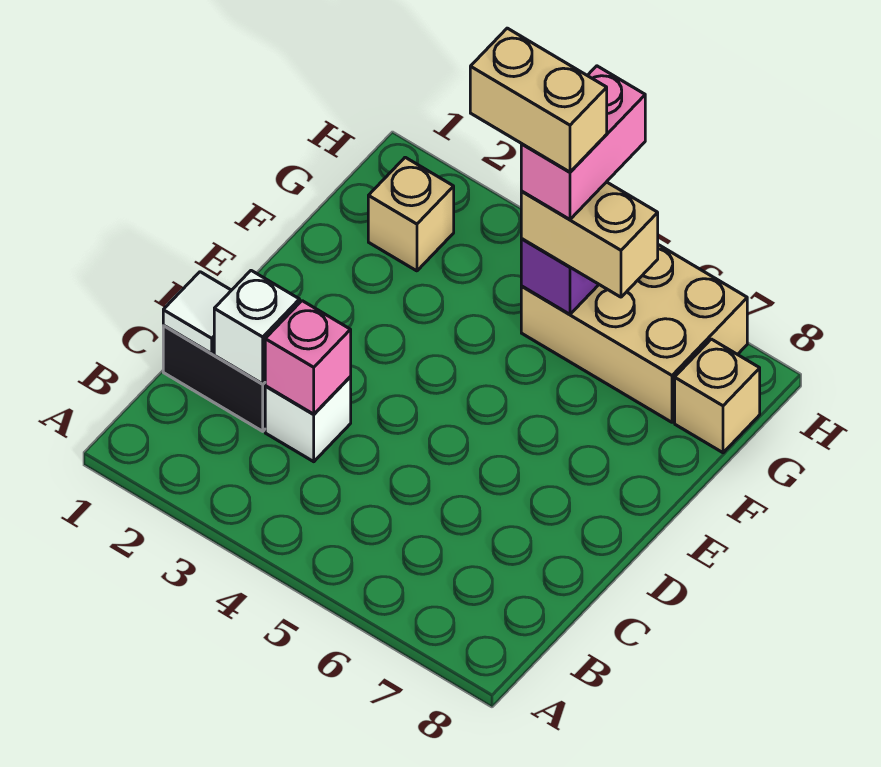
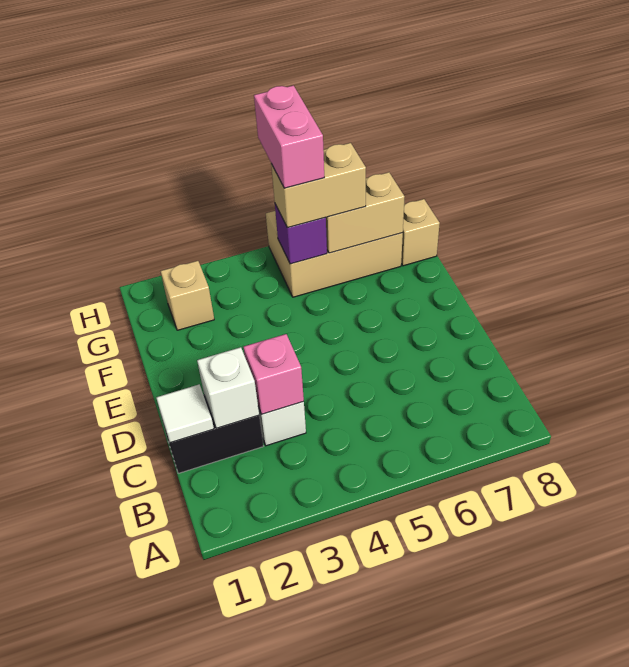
tan brick G4:G5 level 5 -> tan brick G6:G7 level 2

